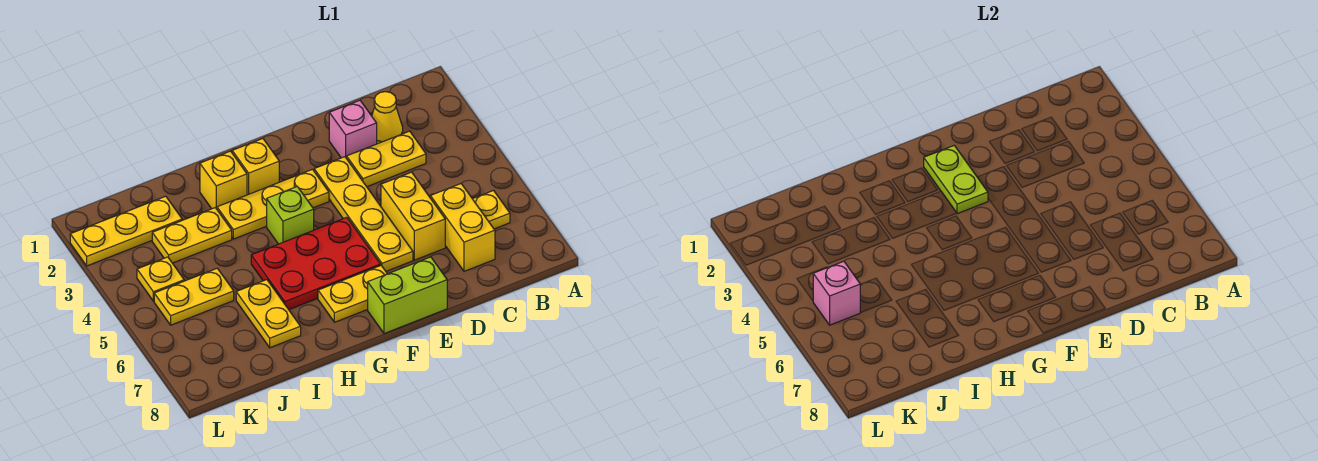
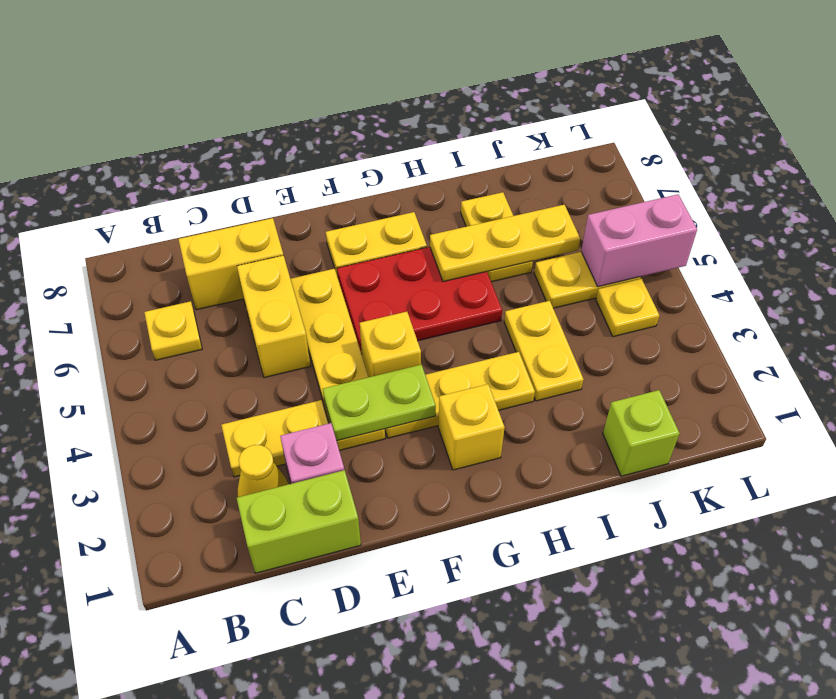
yellow brick C6:C7 level 1 -> yellow brick C7:D7 level 1
lime brick E8:F8 level 1 -> lime brick C1:D1 level 1
lime plate F2:F3 level 2 -> lime plate E3:F3 level 2
lime brick G4 level 1 -> lime brick J1 level 1
yellow brick H2 level 1 -> yellow brick F4 level 1
yellow plate I3:J3 level 1 -> yellow plate I3:I4 level 1
yellow plate J2:L2 level 1 -> yellow plate H6:J6 level 2
pink brick K5 level 2 -> pink brick K5:L5 level 2

